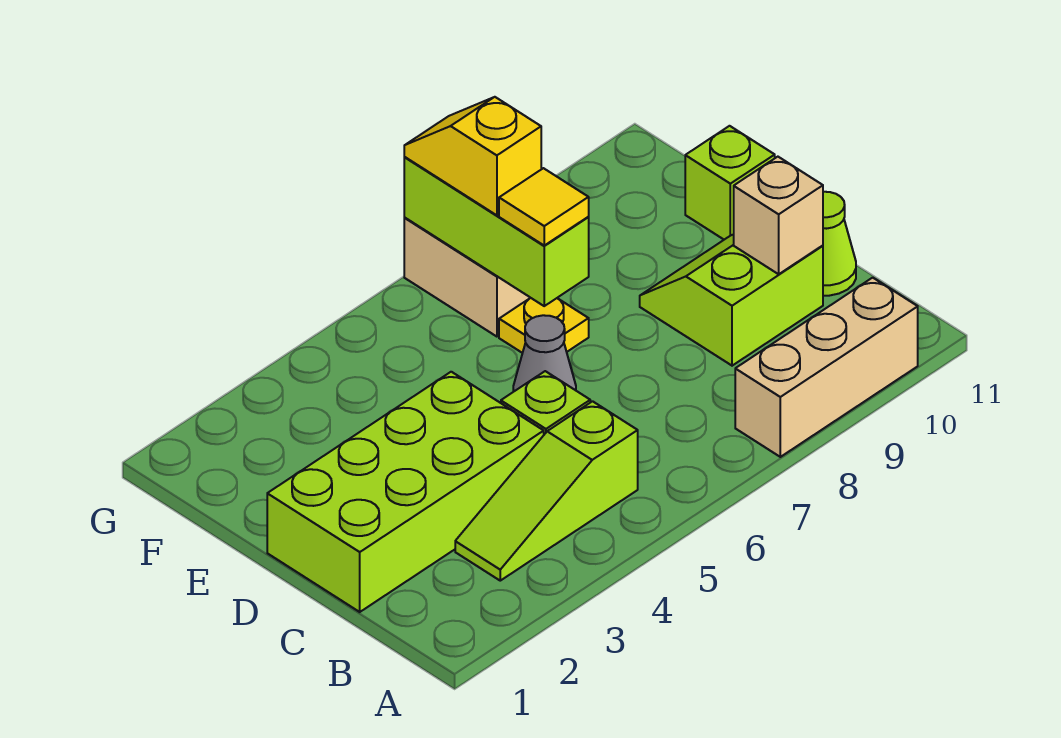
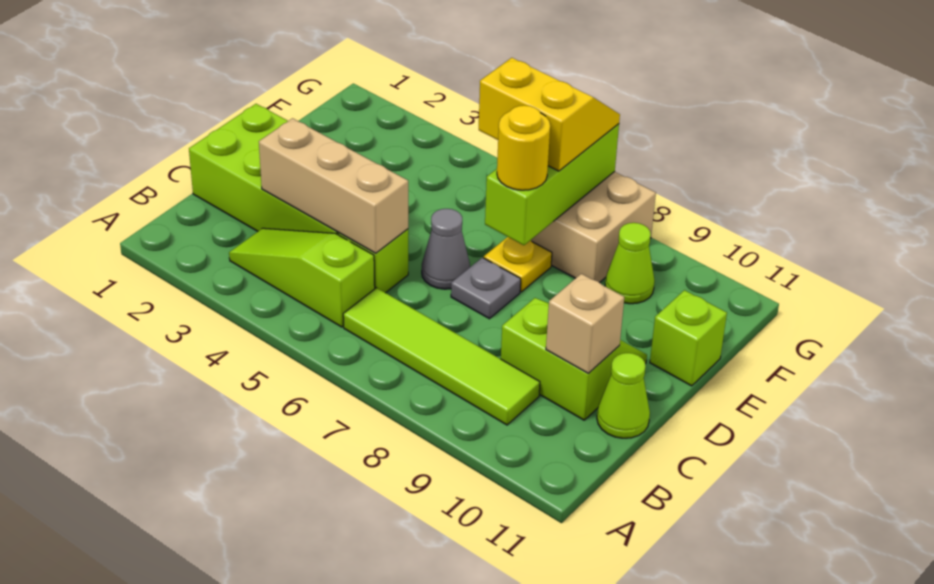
tan brick A8:A10 level 1 -> tan brick C3:C5 level 2
none -> lime tile B6:B9 level 1
none -> grey plate D7 level 1
yellow tile E7 level 3 -> yellow round brick E7 level 3
yellow slope F7:G7 level 3 top F -> yellow slope F6:G7 level 3 top F
none -> lime cone F9 level 1

